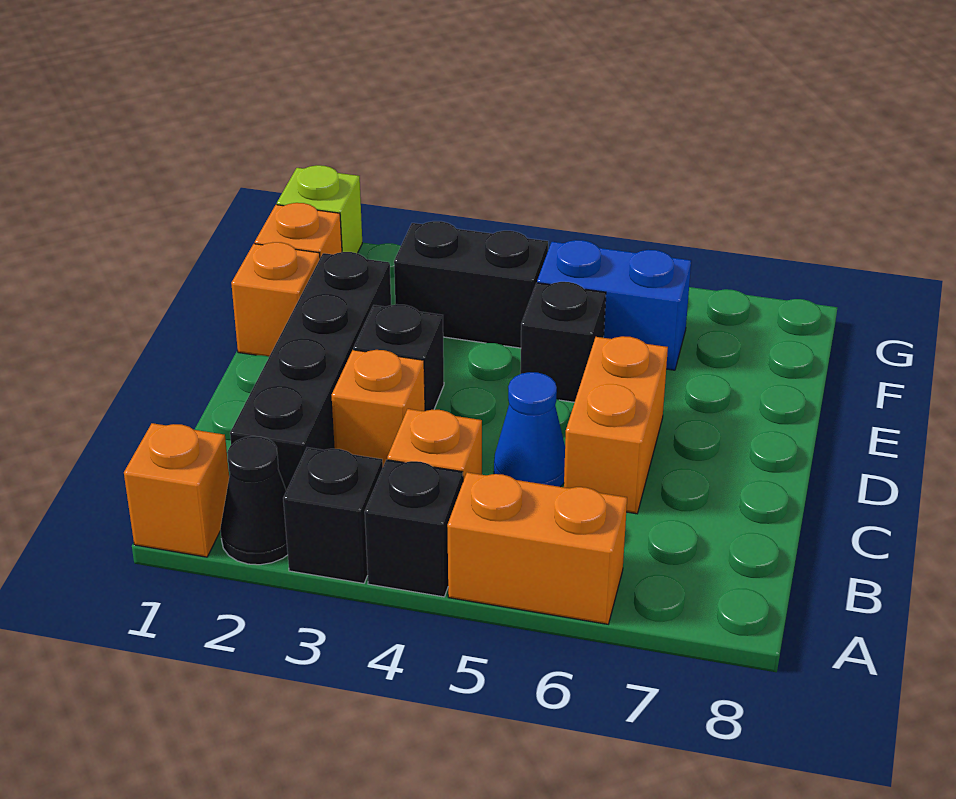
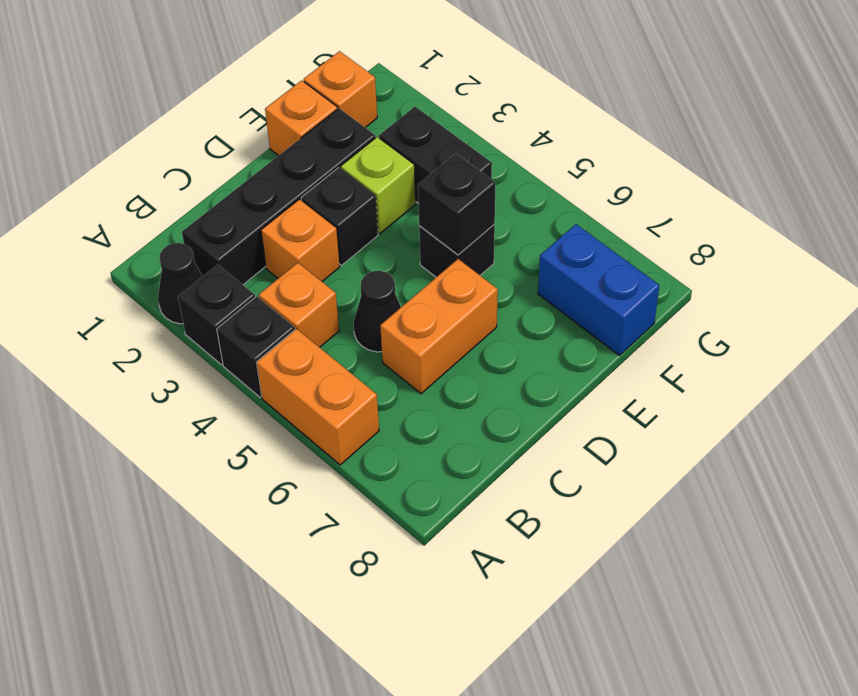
orange brick A1 level 1 -> none
blue cone C5 level 1 -> black cone C5 level 1
none -> black brick E5 level 2
blue brick F5:F6 level 1 -> blue brick F7:F8 level 1
lime brick G1 level 1 -> lime brick E3 level 1

